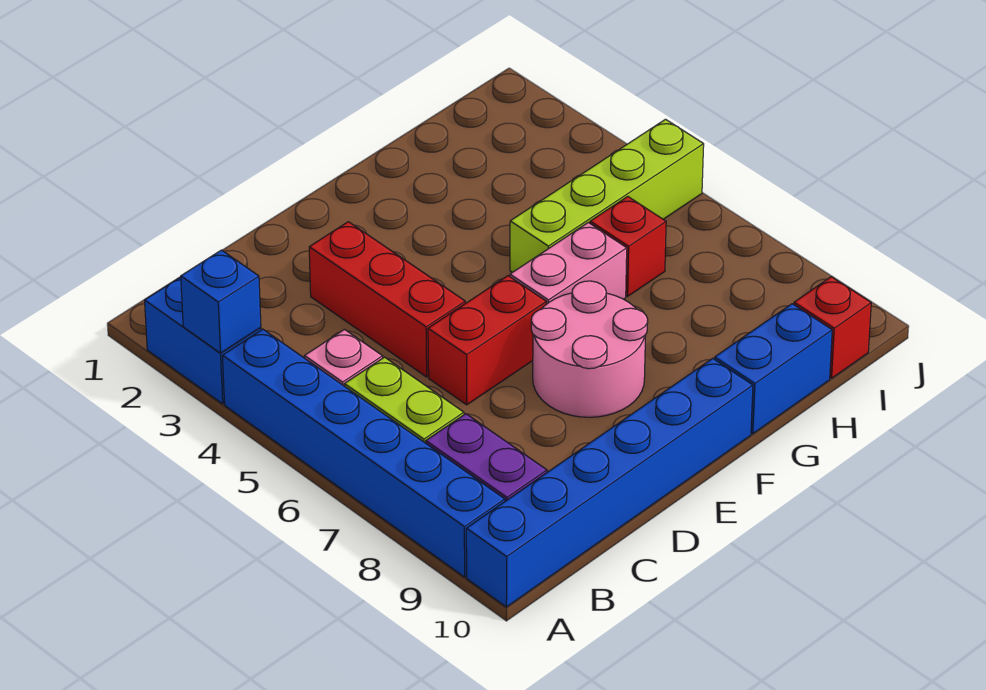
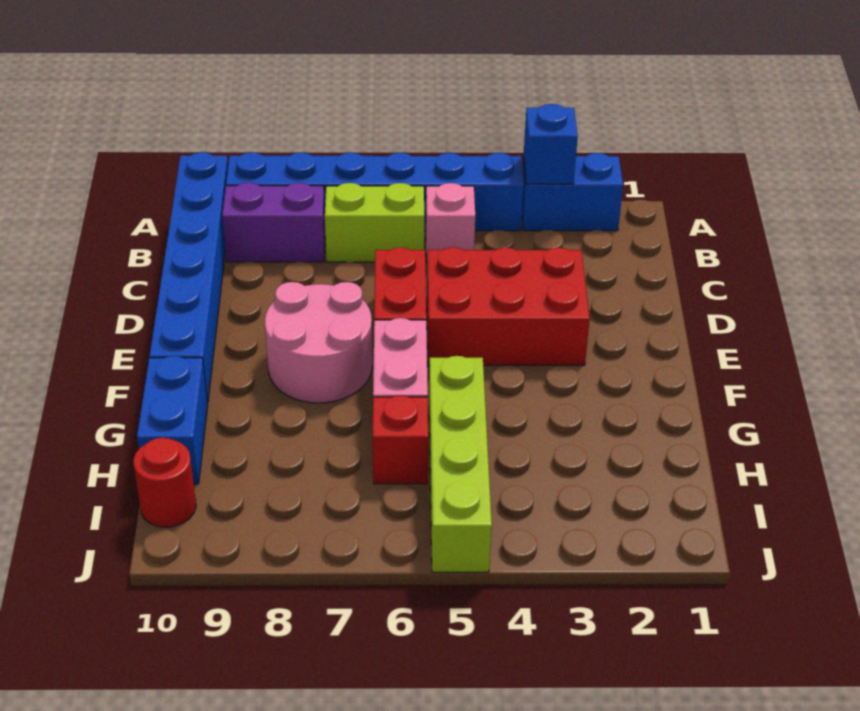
red brick D3:D5 level 1 -> red brick D3:E5 level 1
red brick I10 level 1 -> red round brick I10 level 1

